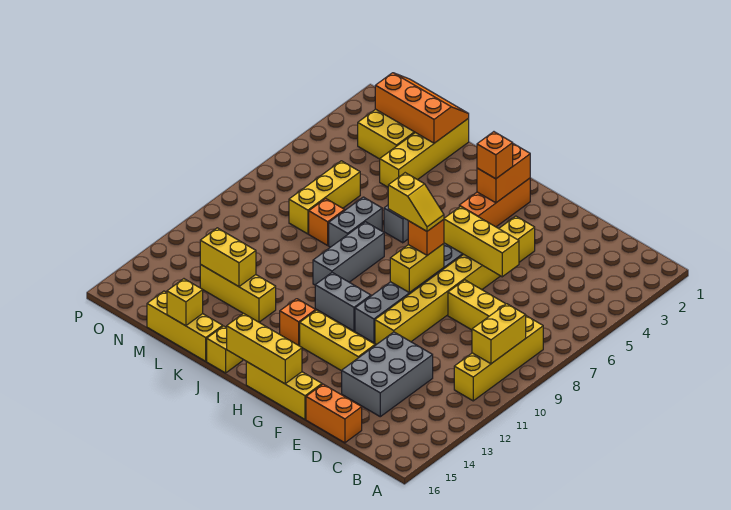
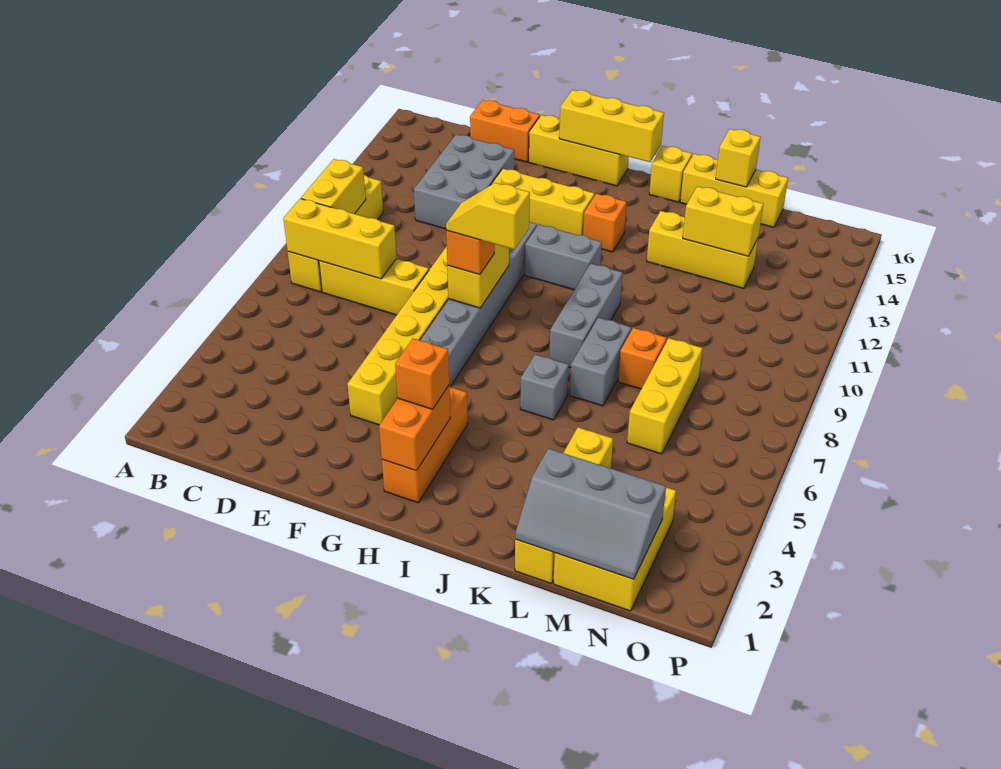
yellow brick E6:G6 level 2 -> yellow brick B8:D8 level 2
orange slope L1:N2 level 2 top 2 -> grey slope L1:N2 level 2 top 2

